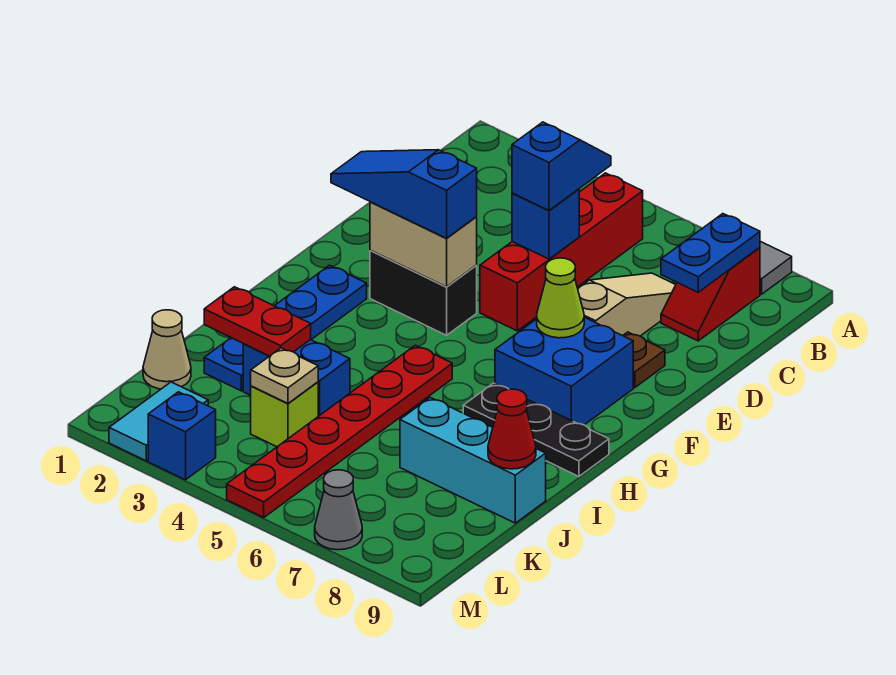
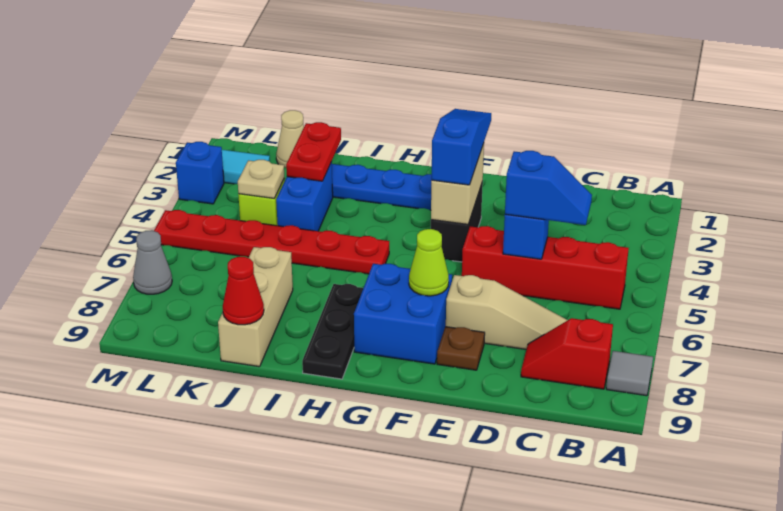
blue plate B8:C8 level 2 -> none
cyan brick J7:J9 level 1 -> tan brick J7:J9 level 1

